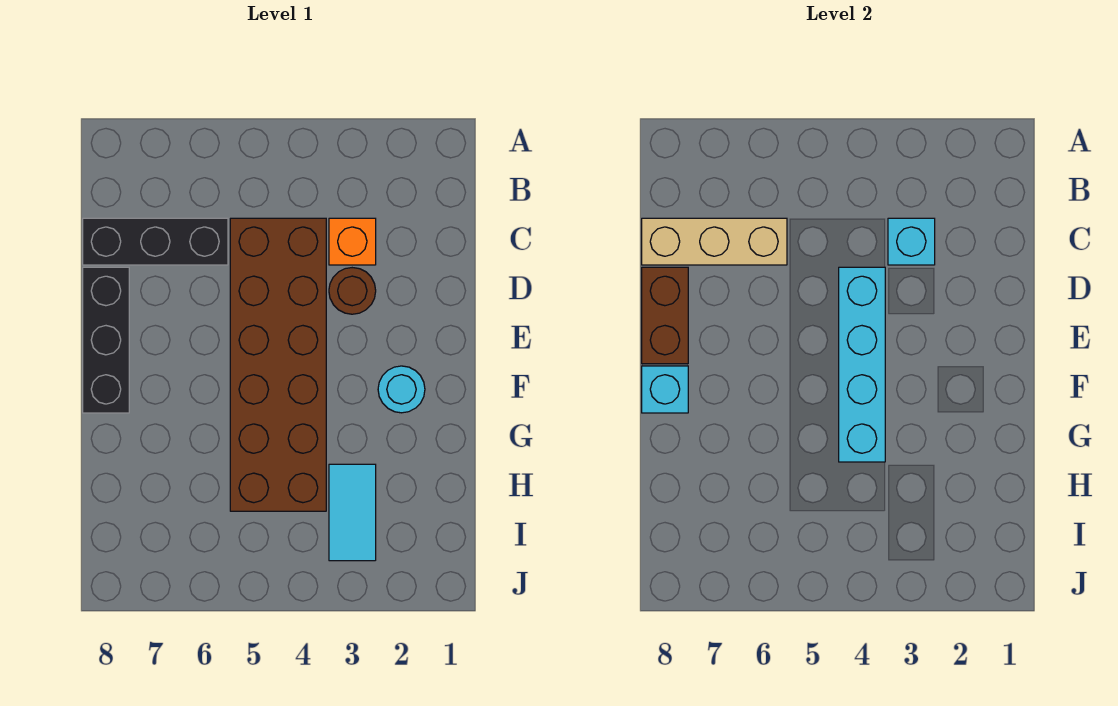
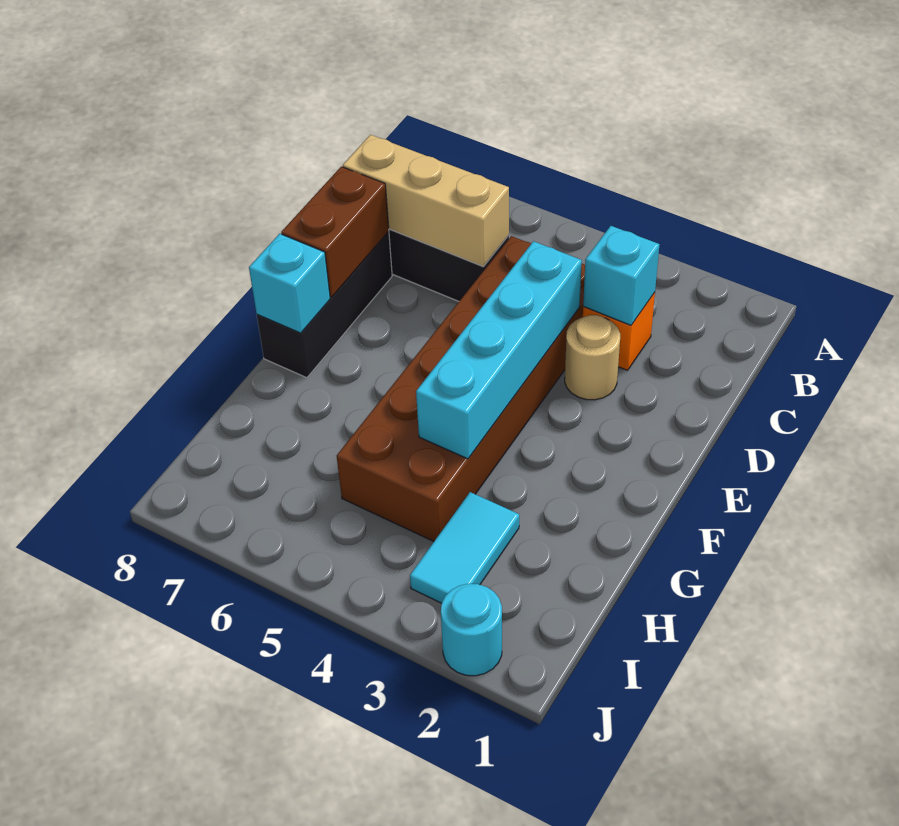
brown round brick D3 level 1 -> tan round brick D3 level 1
cyan round brick F2 level 1 -> cyan round brick J2 level 1

